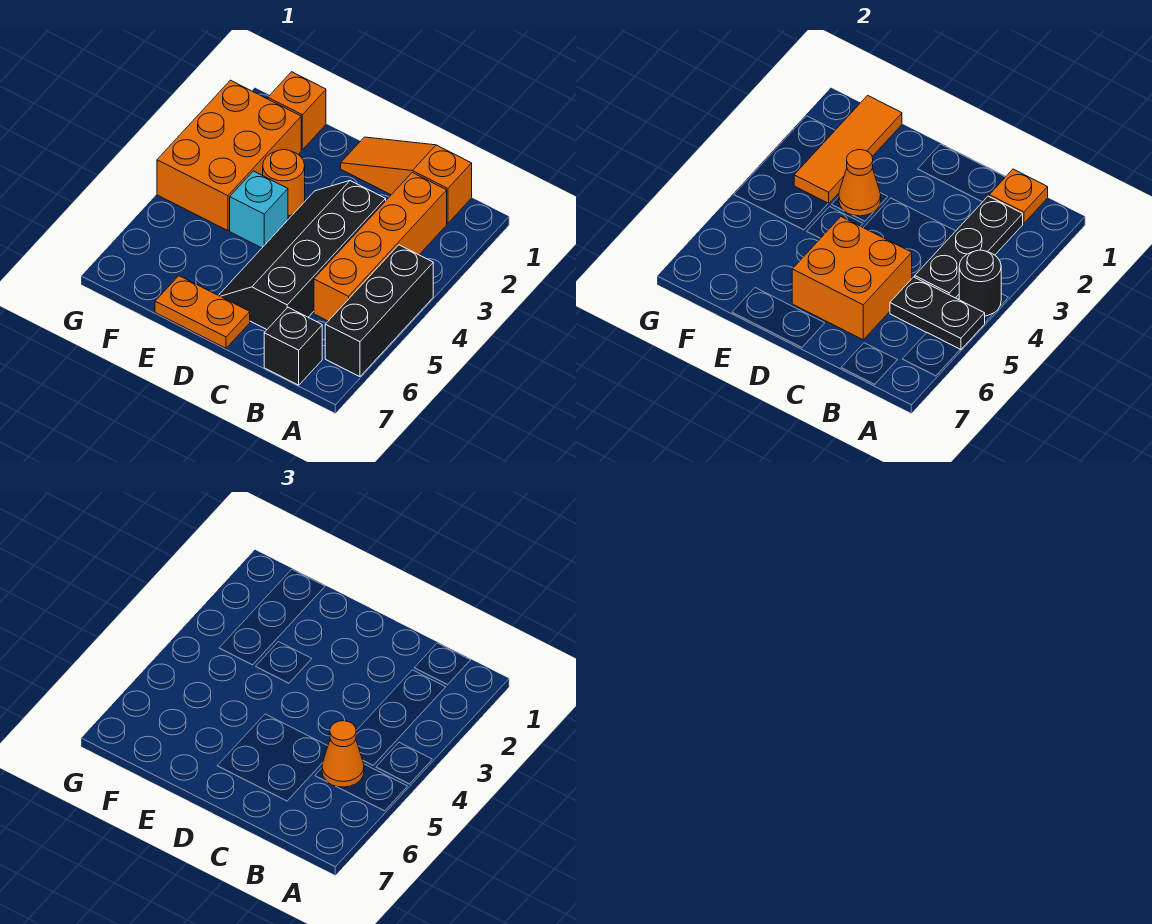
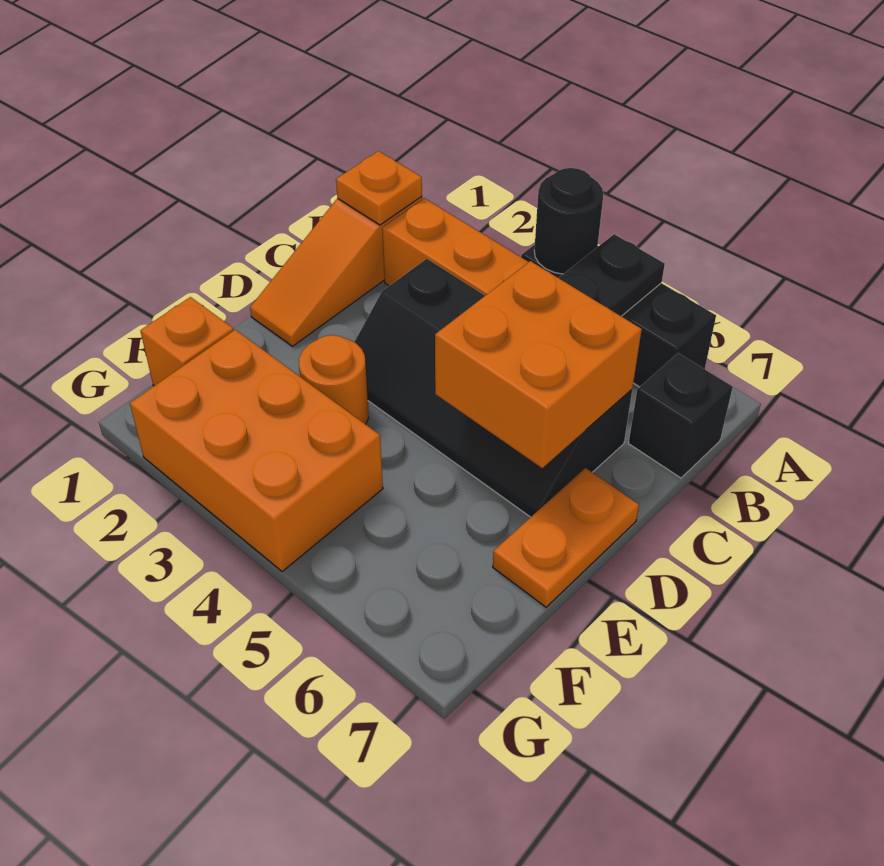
black plate B2:B4 level 2 -> none
orange cone B5 level 3 -> none
orange cone E3 level 2 -> none
cyan brick E4 level 1 -> none
orange tile F1:F3 level 2 -> none

